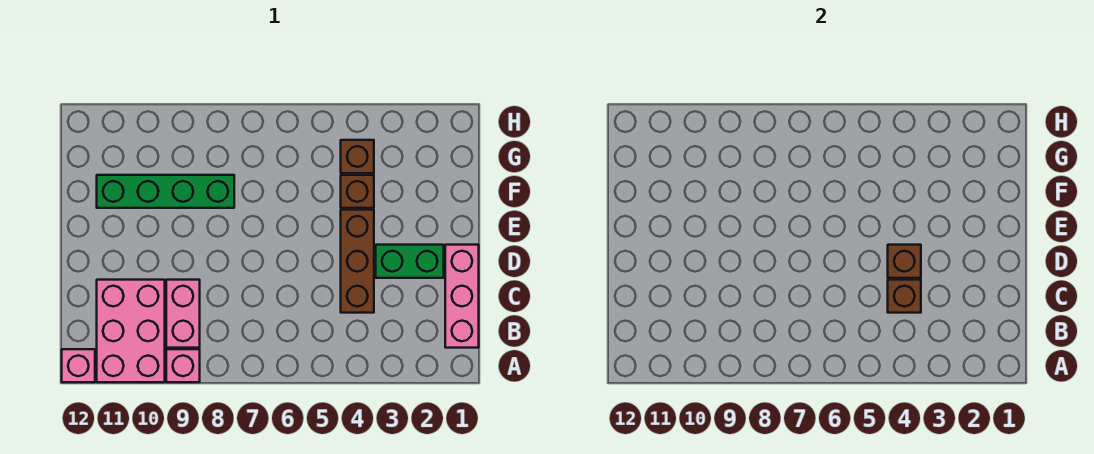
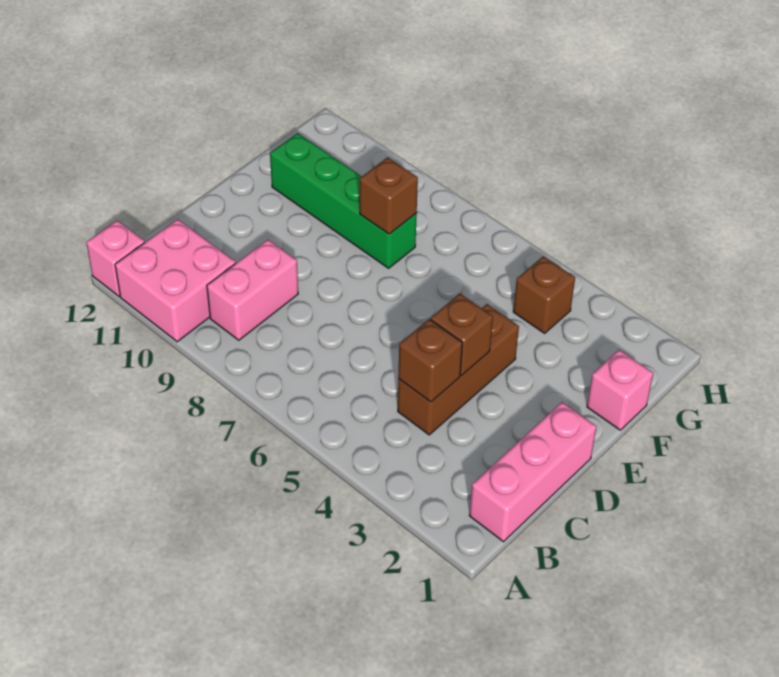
pink brick A9 level 1 -> pink brick F1 level 1
pink brick A10:C11 level 1 -> pink brick A10:B11 level 1
green brick D2:D3 level 1 -> none
brown brick F4 level 1 -> brown brick F8 level 2

